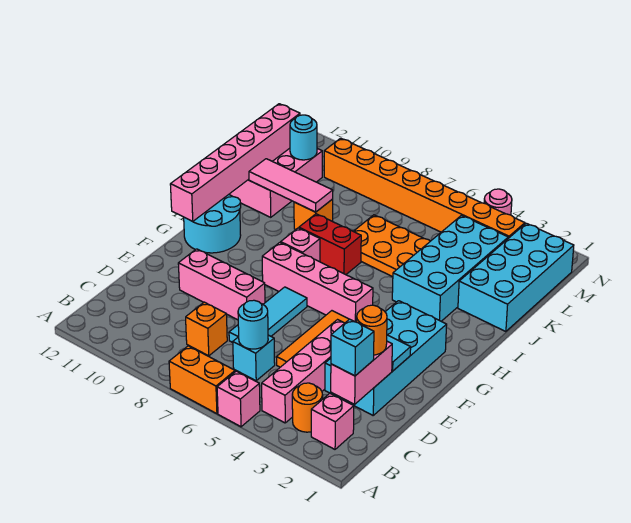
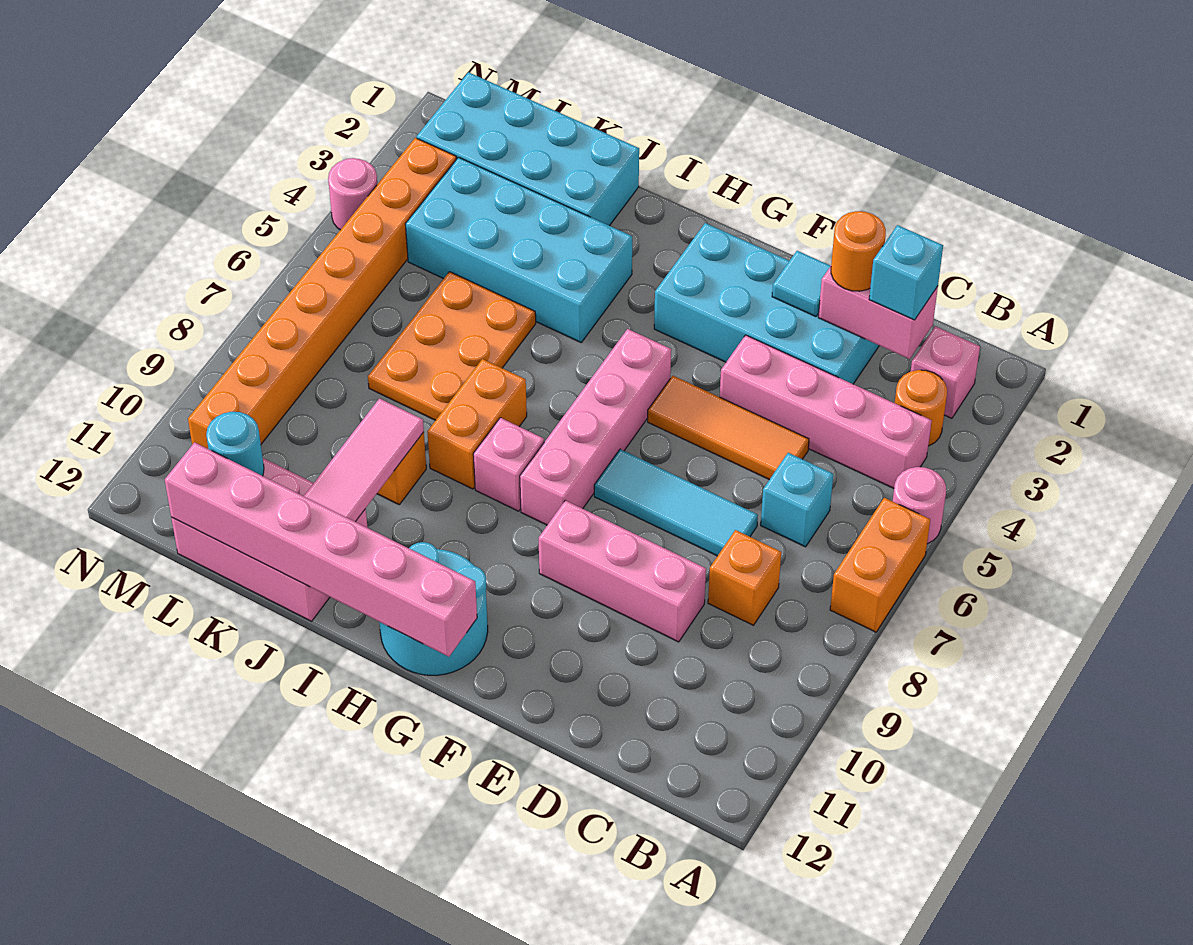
pink brick A5 level 1 -> pink round brick A5 level 1
cyan round brick C6 level 2 -> none
pink brick E8:E10 level 1 -> pink brick D9:F9 level 1
red brick I7:I8 level 1 -> orange brick I7:I8 level 1

